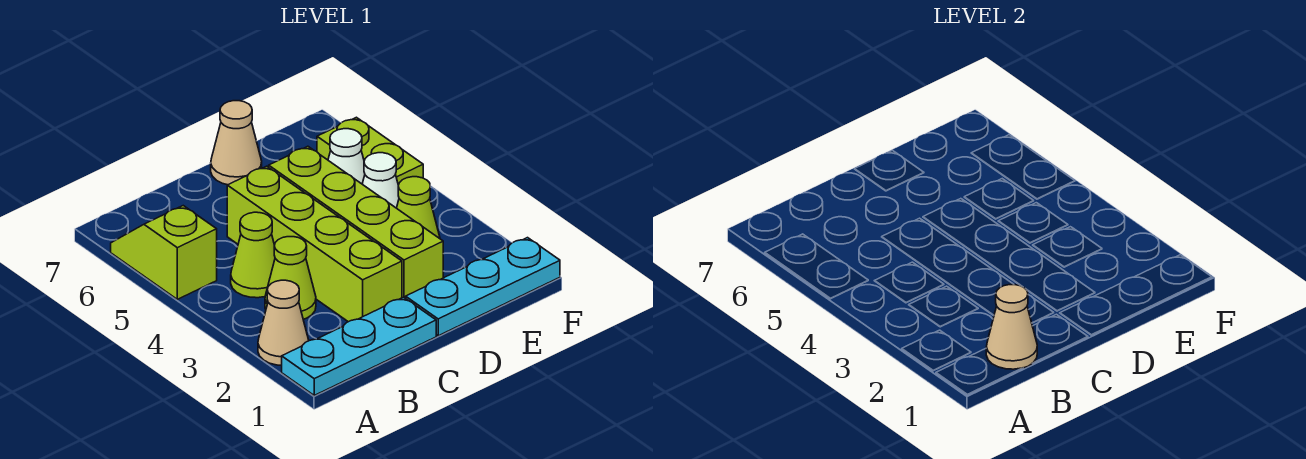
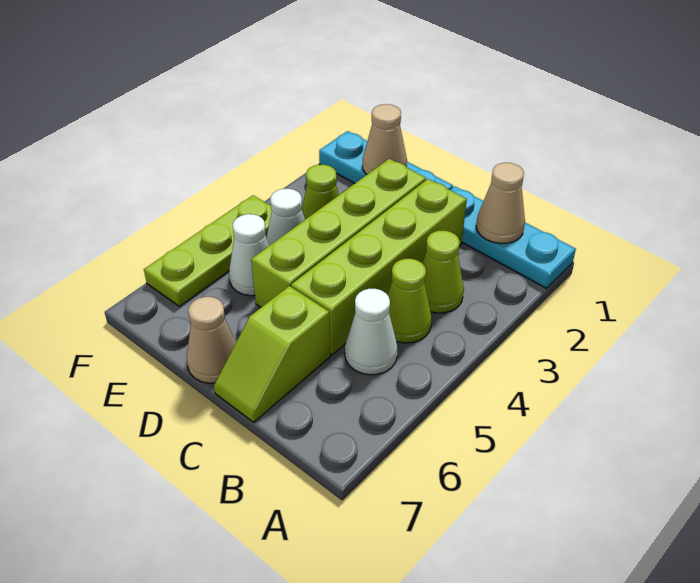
tan cone A2 level 1 -> tan cone E1 level 2
lime slope A5:A6 level 1 top 5 -> lime slope C6:C7 level 1 top 6
none -> white cone B5 level 1
lime plate F5:F6 level 1 -> lime plate F4:F6 level 1

